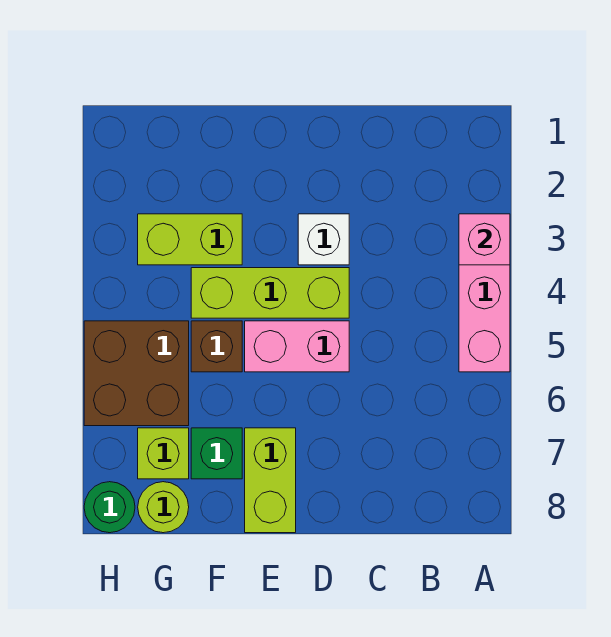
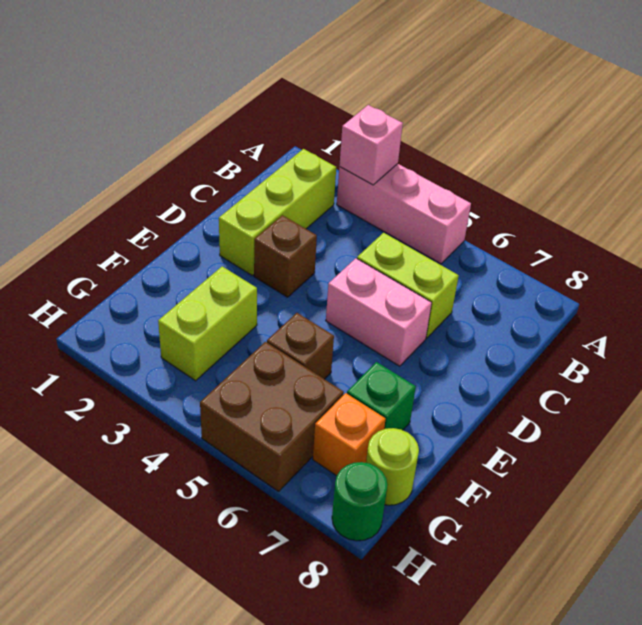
white brick D3 level 1 -> brown brick D3 level 1
lime brick D4:F4 level 1 -> lime brick B2:D2 level 1
pink brick D5:E5 level 1 -> pink brick D5:D6 level 1
lime brick E7:E8 level 1 -> lime brick C5:C6 level 1
lime brick G7 level 1 -> orange brick G7 level 1

